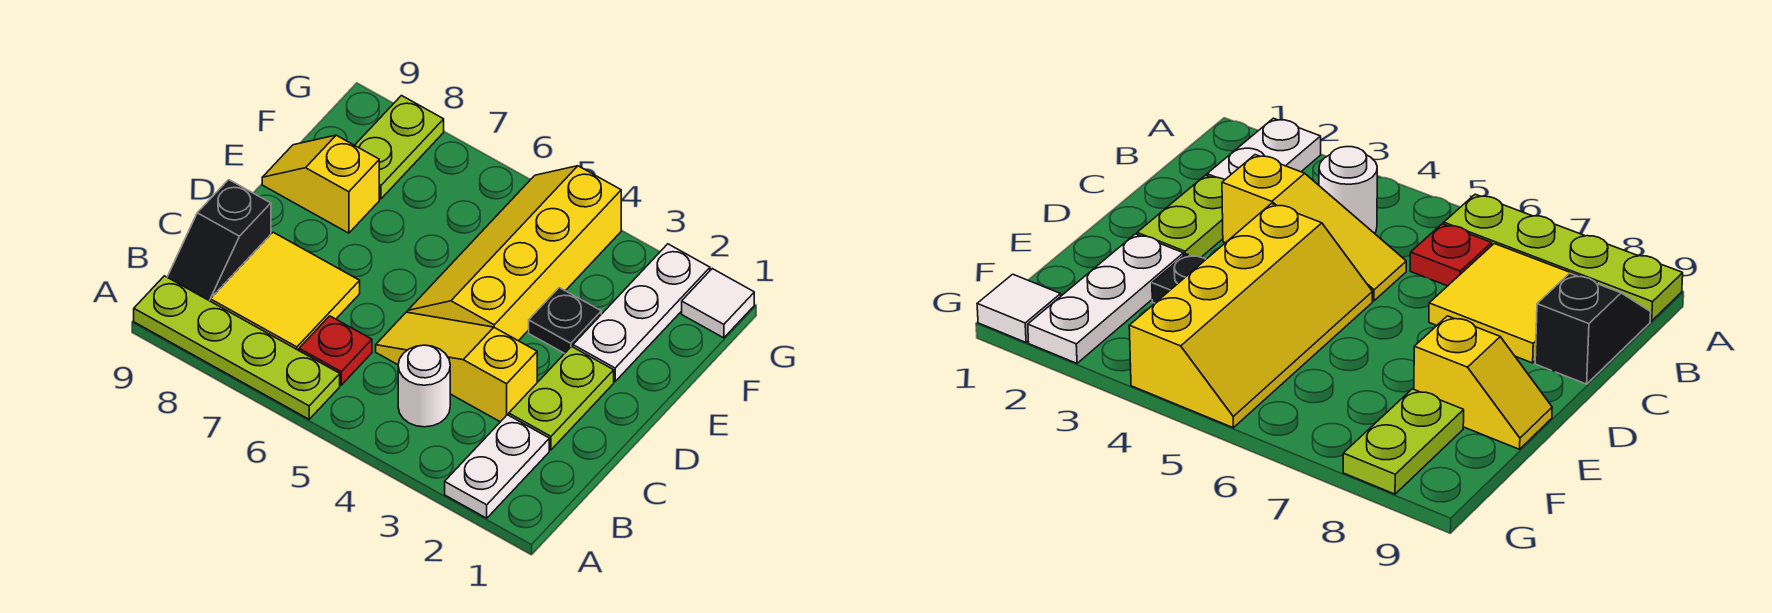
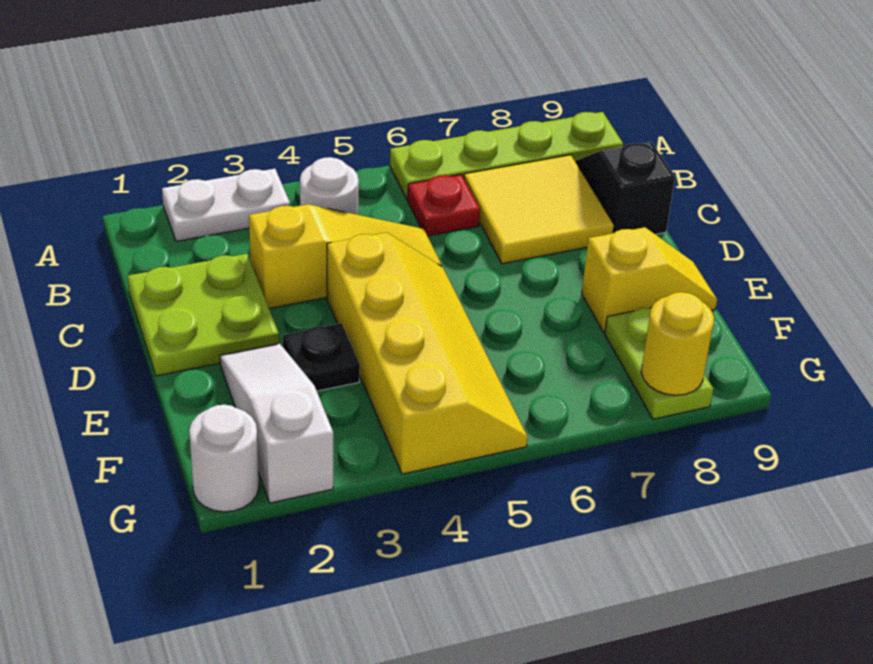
white plate A2:B2 level 1 -> white plate A2:A3 level 1
lime plate C2:D2 level 1 -> lime plate C1:D2 level 1
white plate E2:G2 level 1 -> white slope E2:G2 level 1 top G
white tile G1 level 1 -> white round brick G1 level 1
none -> yellow round brick G8 level 2

